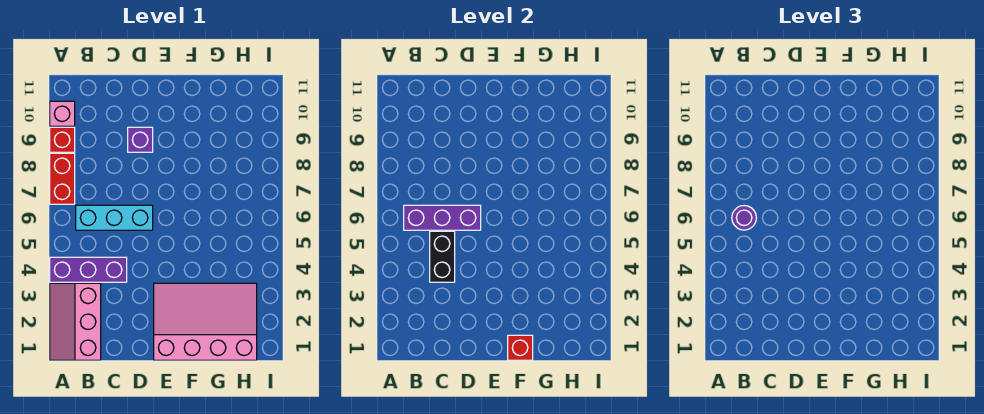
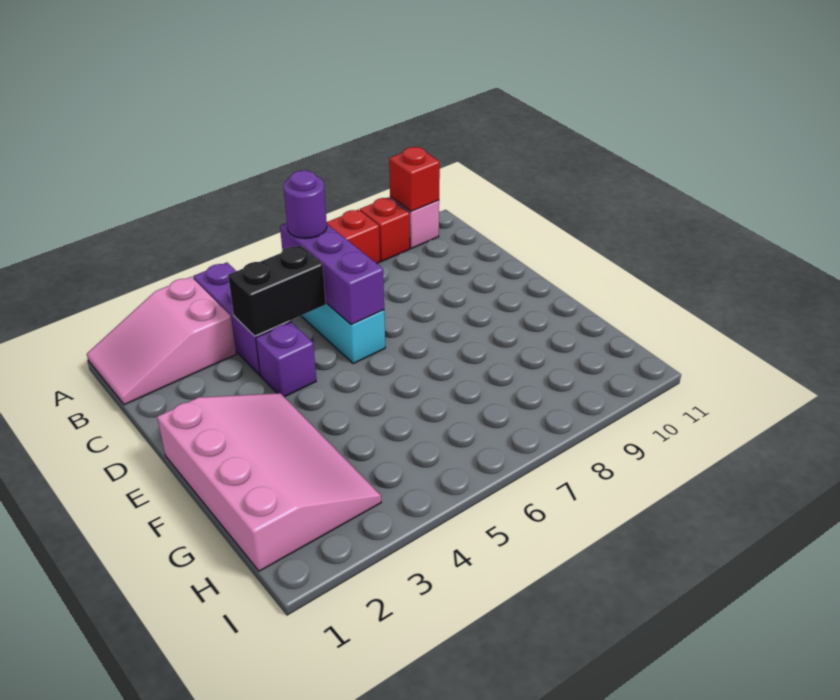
pink slope A1:B3 level 1 top B -> pink slope A1:B3 level 1 top 3
purple brick D9 level 1 -> purple brick D4 level 1
red brick F1 level 2 -> red brick A10 level 2

